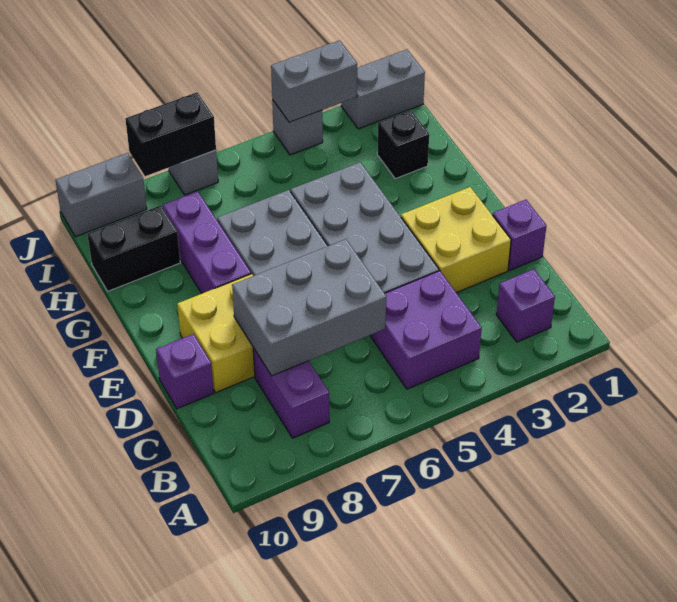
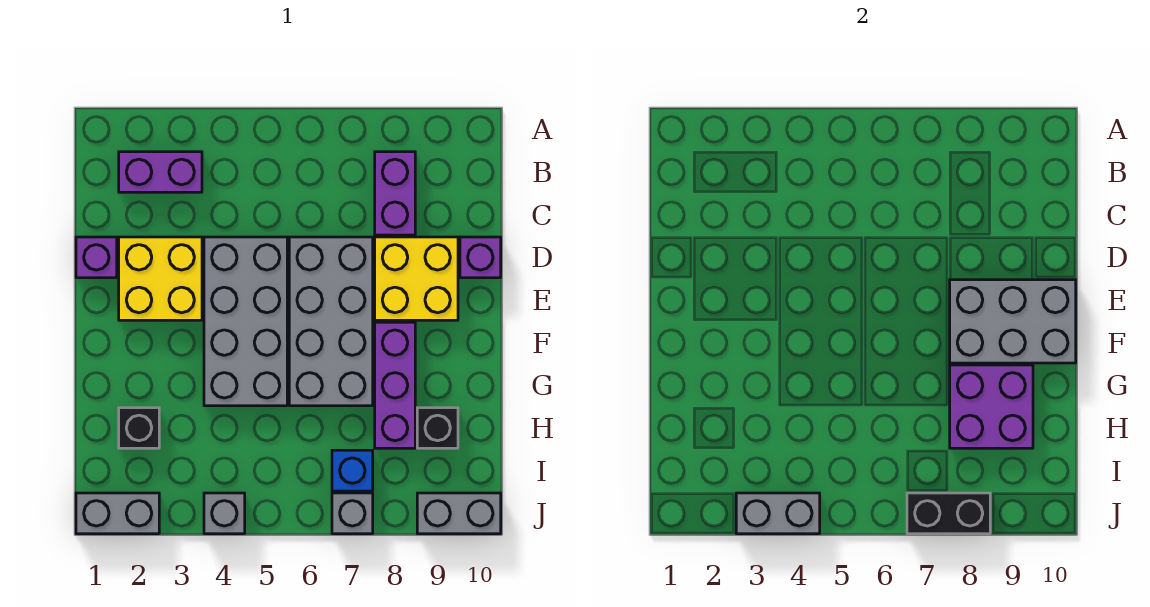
purple brick B2 level 1 -> purple brick B2:B3 level 1
purple brick B4:C5 level 1 -> purple brick G8:H9 level 2
grey brick C6:D8 level 2 -> grey brick E8:F10 level 2
black brick H9:H10 level 1 -> black brick H9 level 1
none -> blue brick I7 level 1

